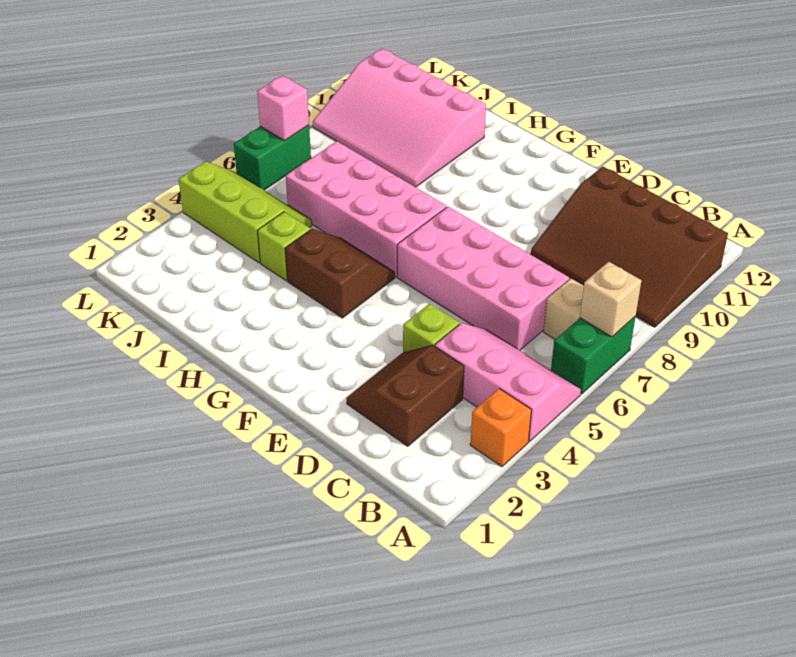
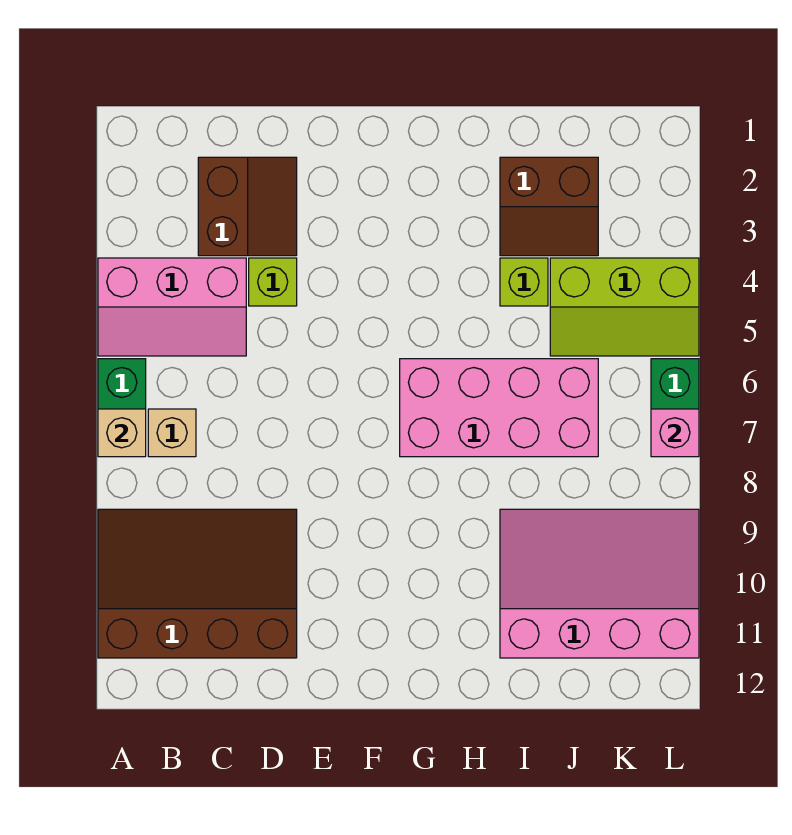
orange brick A3 level 1 -> none
pink brick C6:F7 level 1 -> none
brown slope G4:H5 level 1 top 4 -> brown slope I2:J3 level 1 top 2

